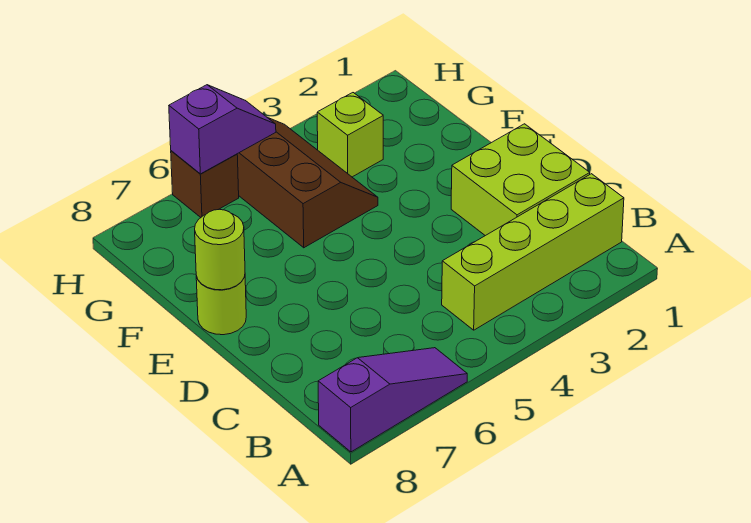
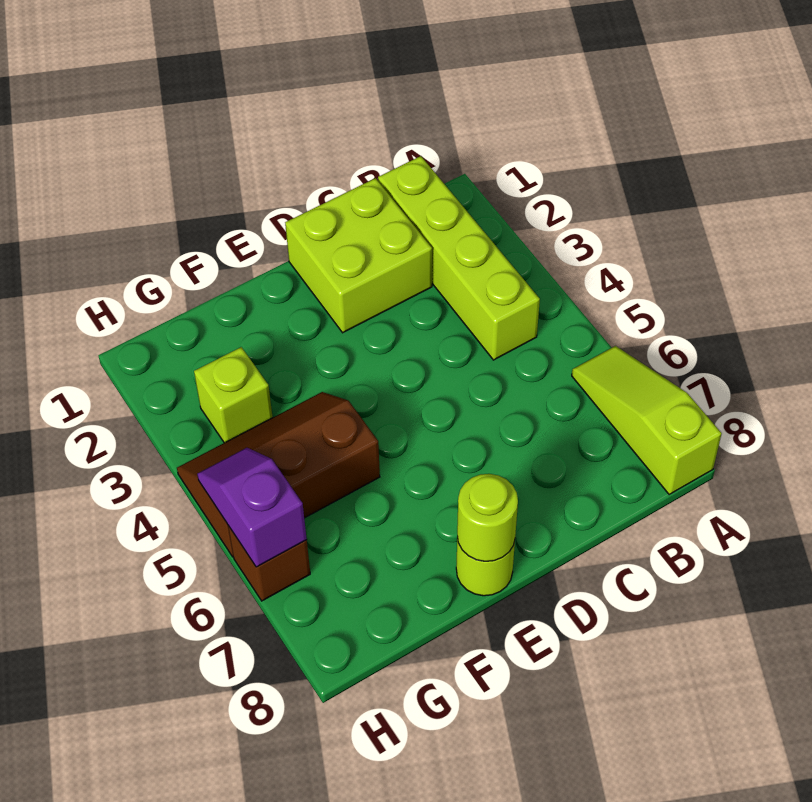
purple slope A6:A8 level 1 top 8 -> lime slope A6:A8 level 1 top 8

